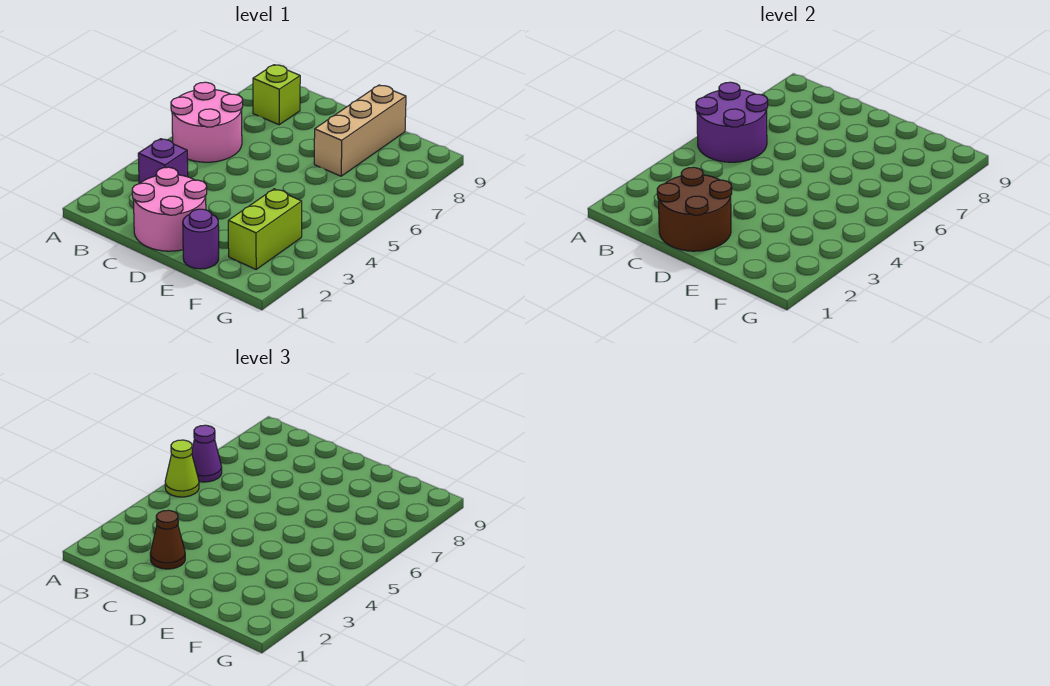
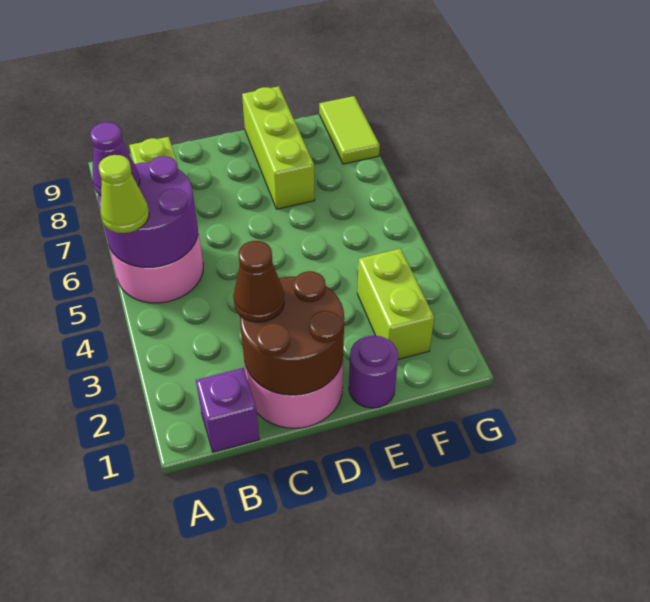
purple brick B3 level 1 -> purple brick B1 level 1
tan brick E7:E9 level 1 -> lime brick E7:E9 level 1
none -> lime tile G8:G9 level 1

